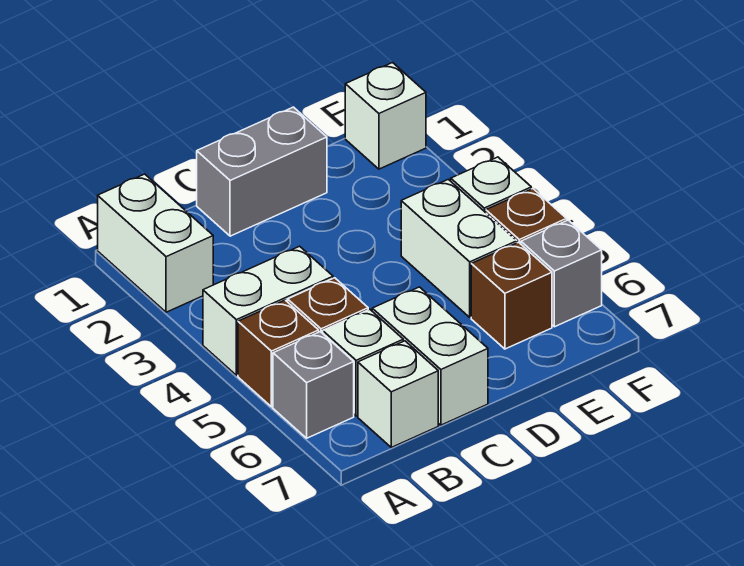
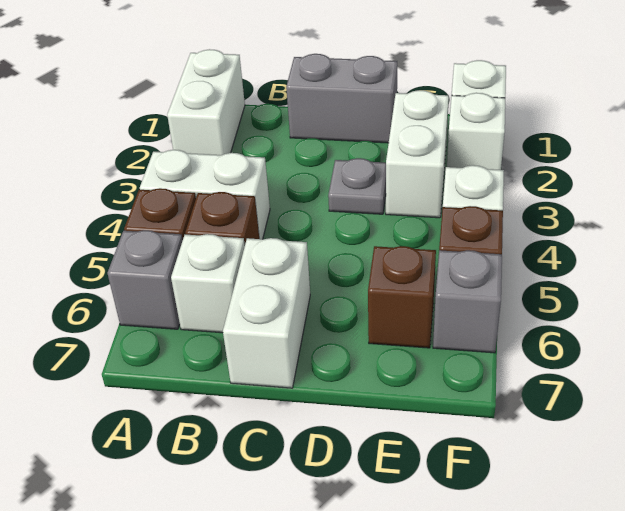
white brick B7 level 1 -> white brick F2 level 1
none -> grey plate D3 level 1
white brick E4:E5 level 1 -> white brick E2:E3 level 1

